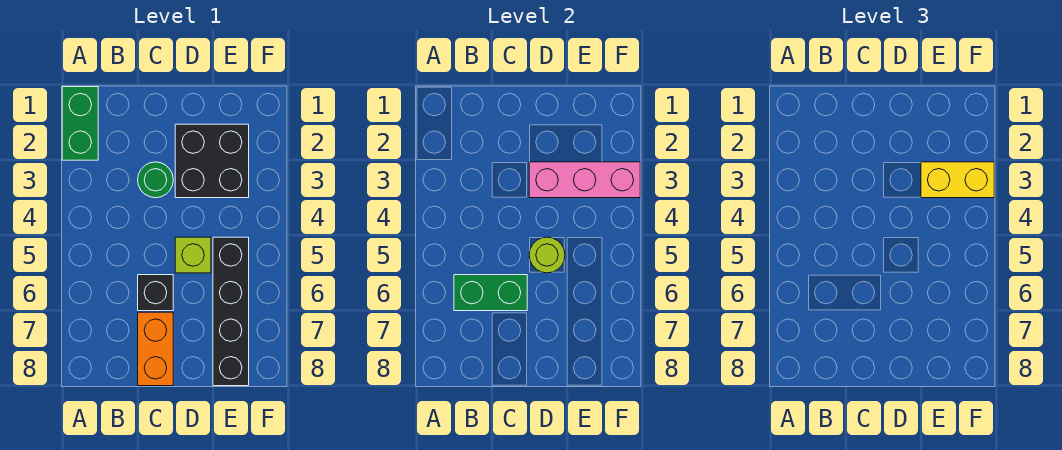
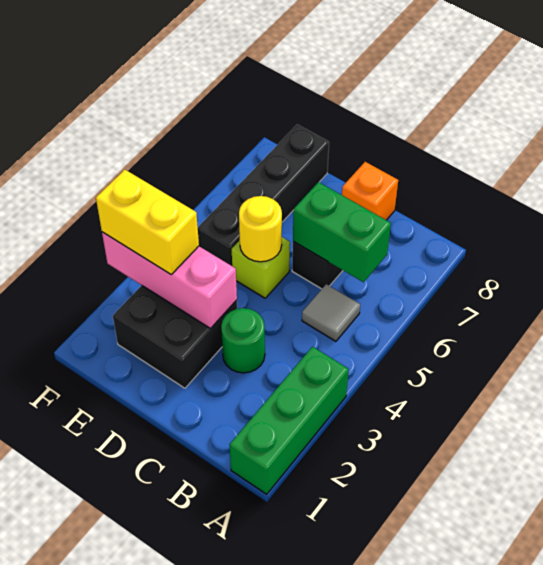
green brick A1:A2 level 1 -> green brick A1:A3 level 1
none -> grey tile B5 level 1
orange brick C7:C8 level 1 -> orange brick C8 level 1
lime round brick D5 level 2 -> yellow round brick D5 level 2

